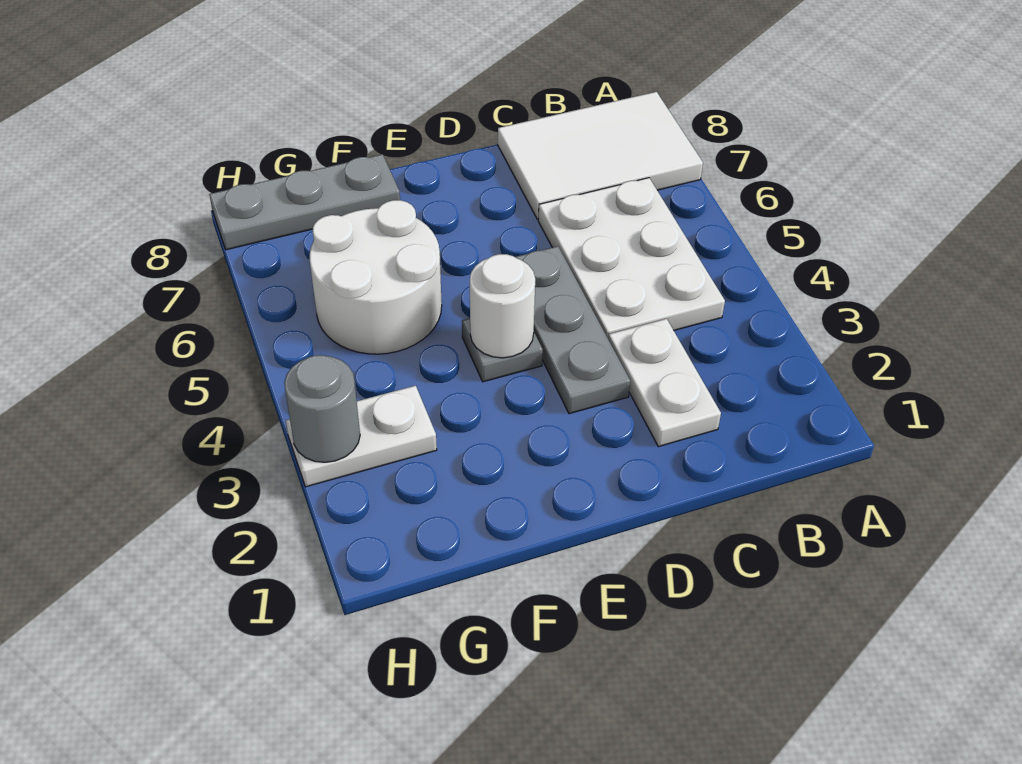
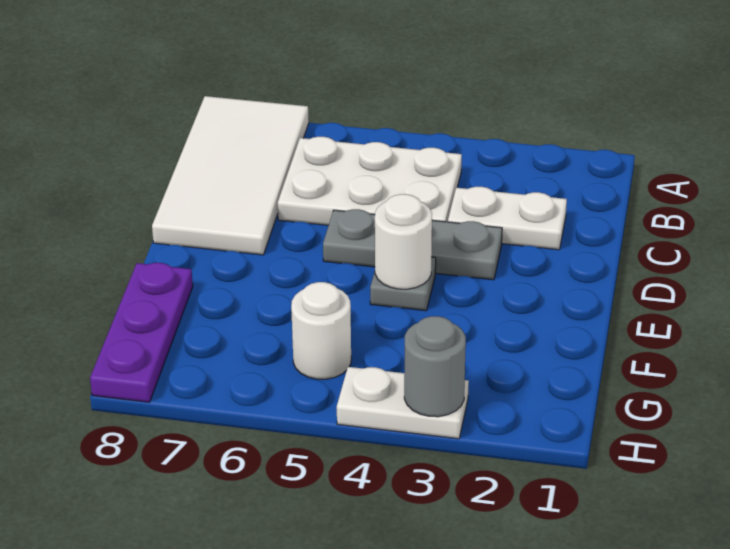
white tile A7:C8 level 1 -> white tile A7:D8 level 1
white round brick F5:G6 level 1 -> white round brick G5 level 1
grey plate F8:H8 level 1 -> purple plate F8:H8 level 1
white plate G3:H3 level 1 -> white plate H3:H4 level 1

